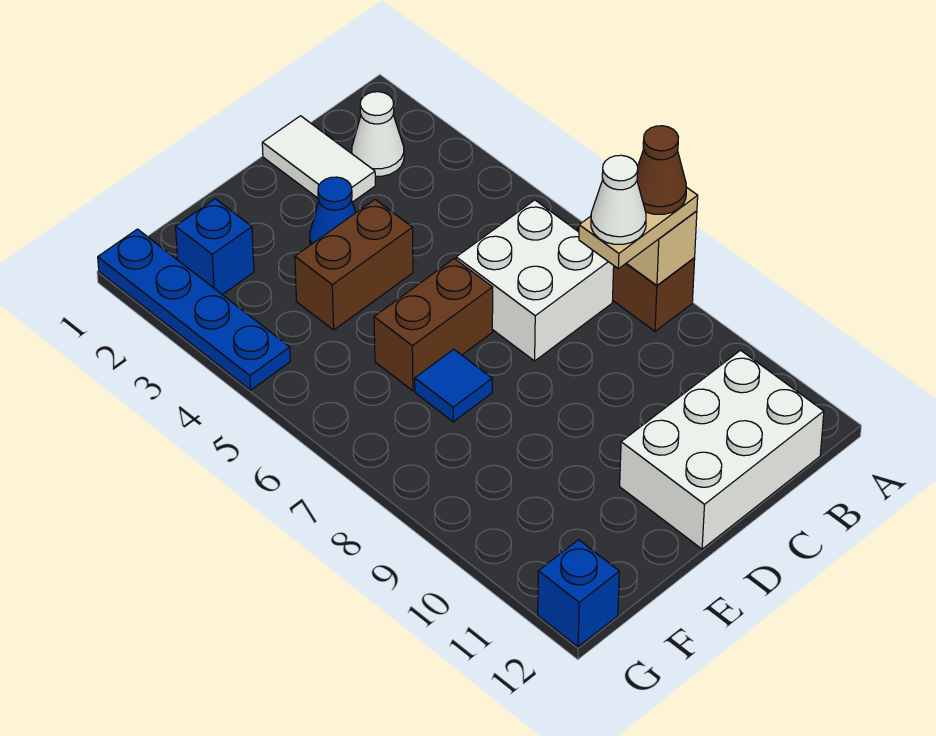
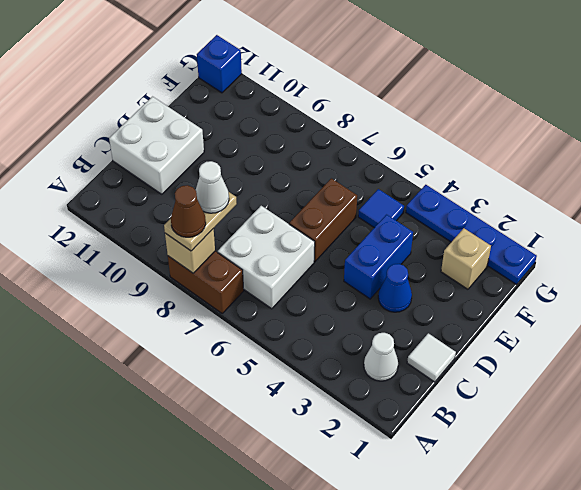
white brick B11:D12 level 1 -> white brick C11:D12 level 1
white tile C1:C2 level 1 -> white tile C1 level 1
brown brick D4:E4 level 1 -> blue brick D4:E4 level 1
blue tile E7 level 1 -> blue tile F5 level 1
blue brick F2 level 1 -> tan brick F2 level 1

